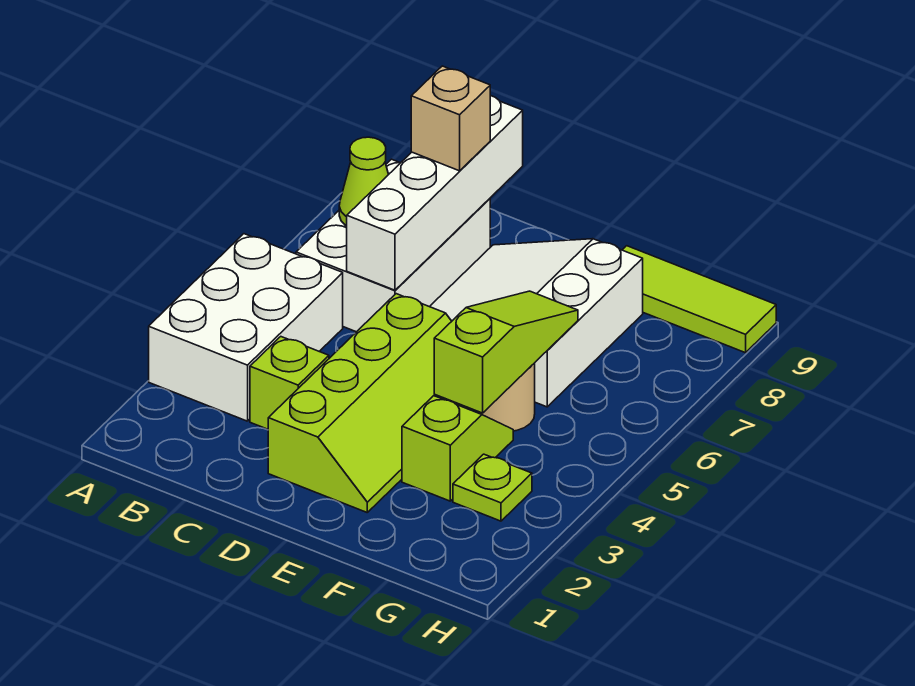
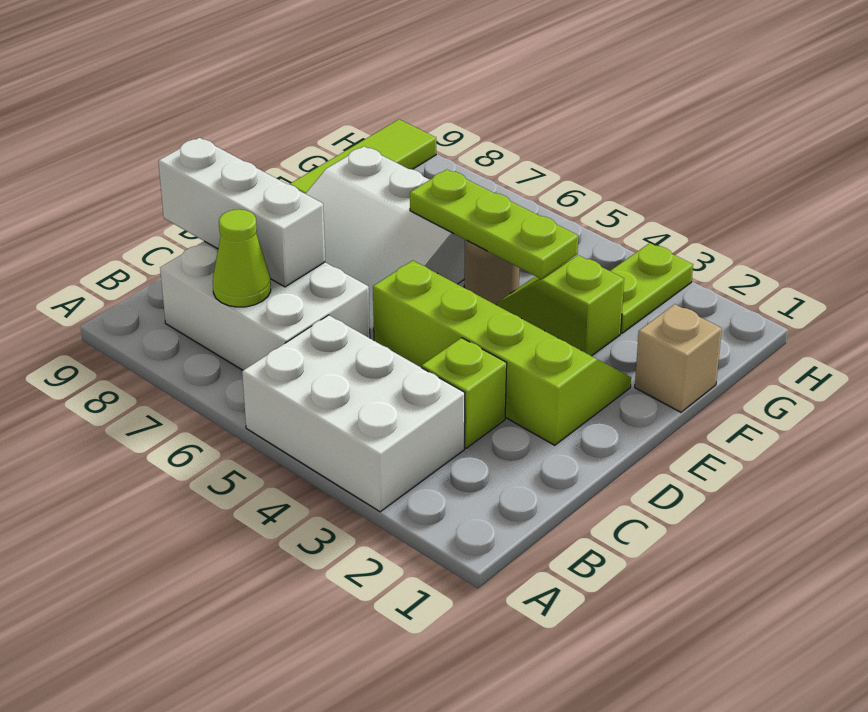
white brick C6:C9 level 2 -> white brick C7:C9 level 2
tan brick C8 level 3 -> tan brick F1 level 1
lime slope F4:F6 level 2 top 4 -> lime plate F4:F6 level 2
lime plate G3 level 1 -> lime plate G3:H3 level 1

